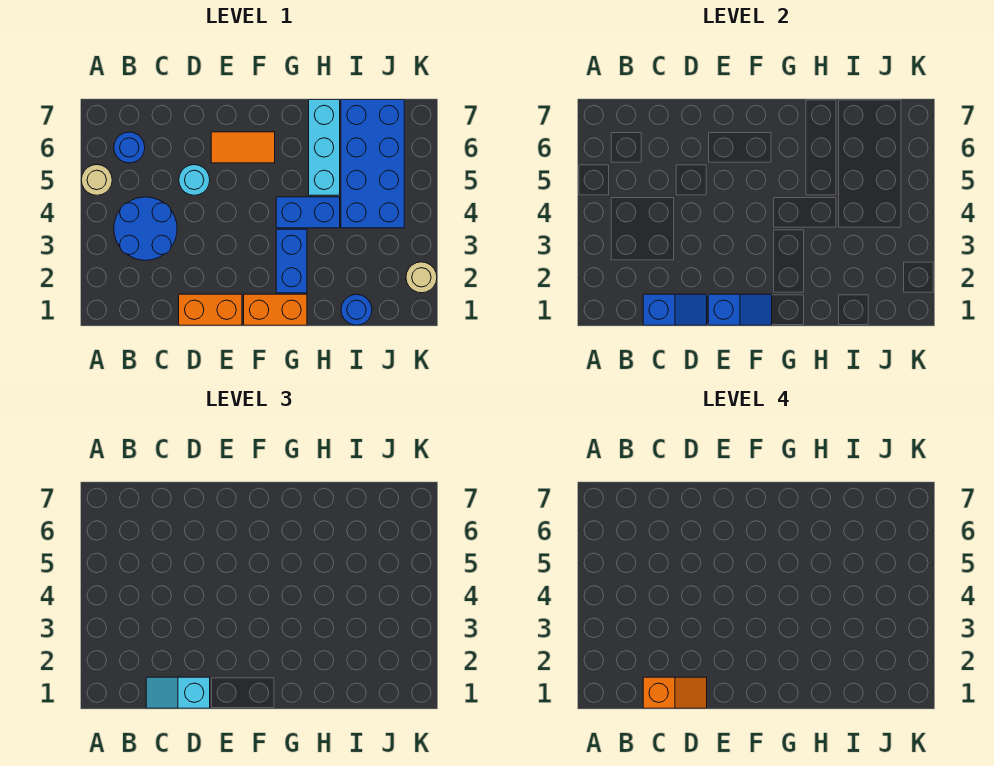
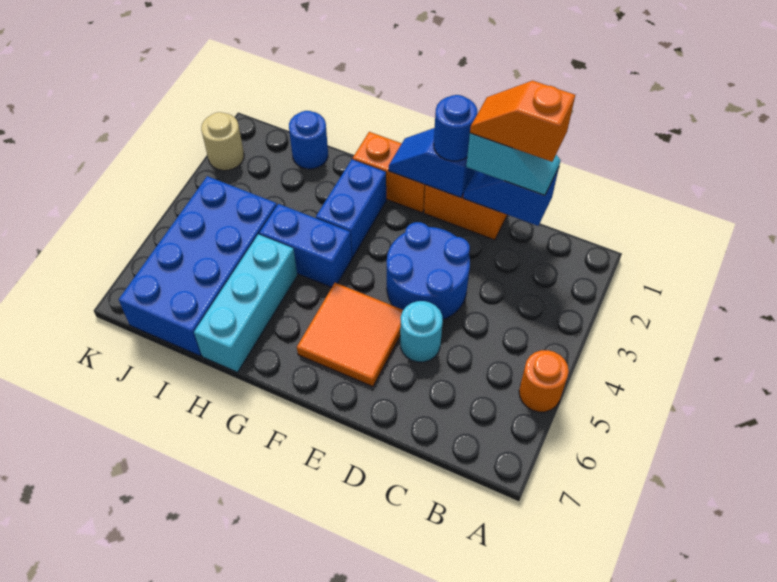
tan round brick A5 level 1 -> orange round brick A5 level 1
blue round brick B3:C4 level 1 -> blue round brick D3:E4 level 1
blue round brick B6 level 1 -> blue round brick E1 level 3
orange tile E6:F6 level 1 -> orange tile E5:F6 level 1

